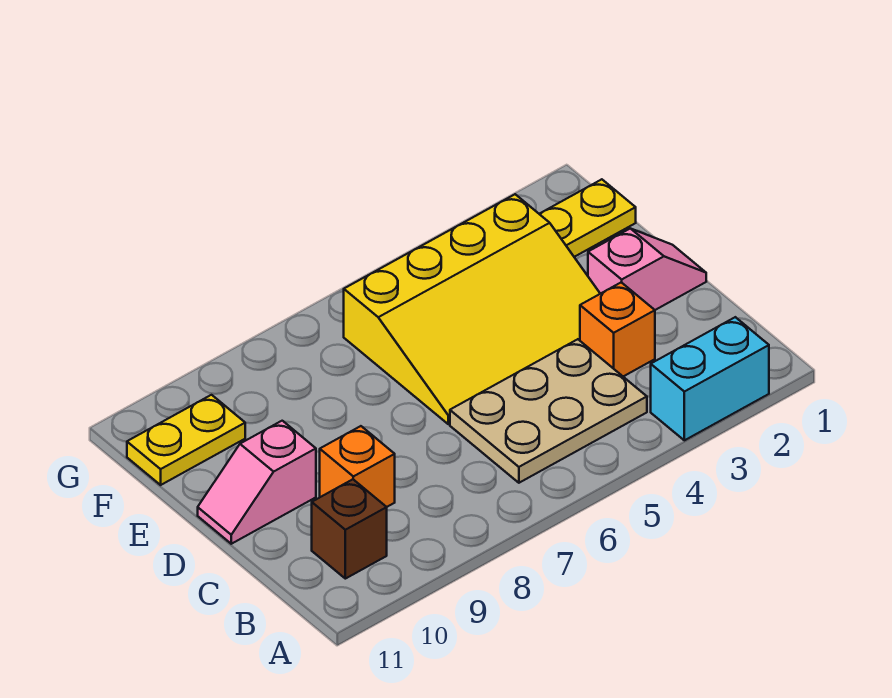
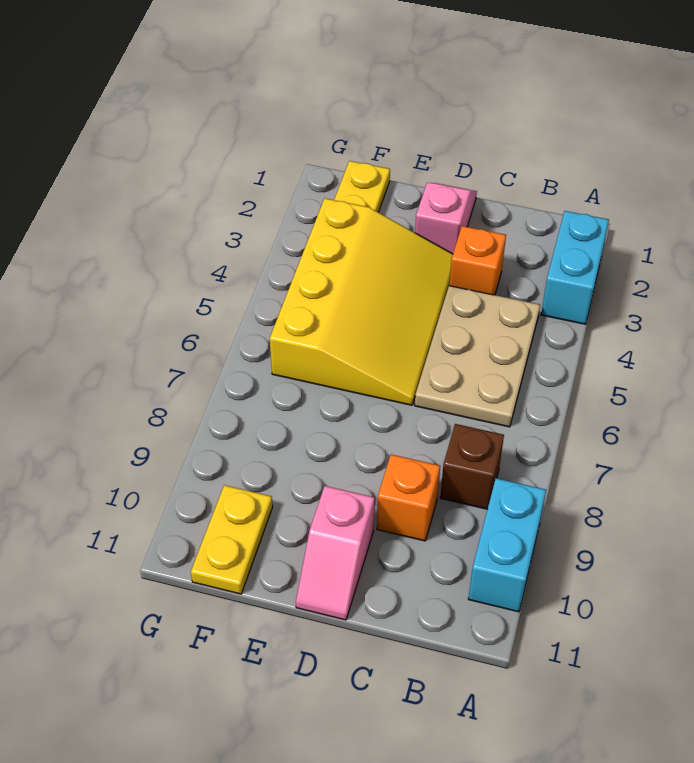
none -> cyan brick A9:A10 level 1
brown brick B10 level 1 -> brown brick B8 level 1

